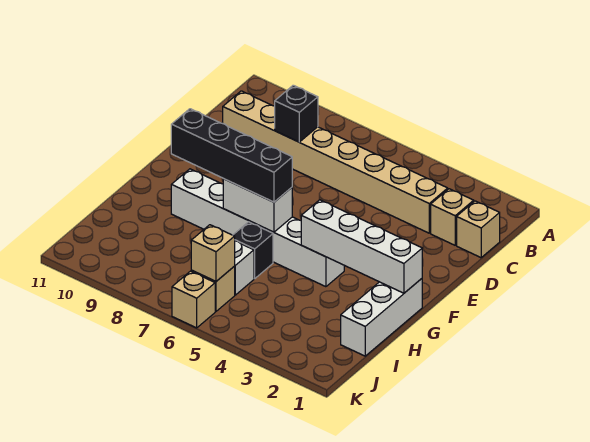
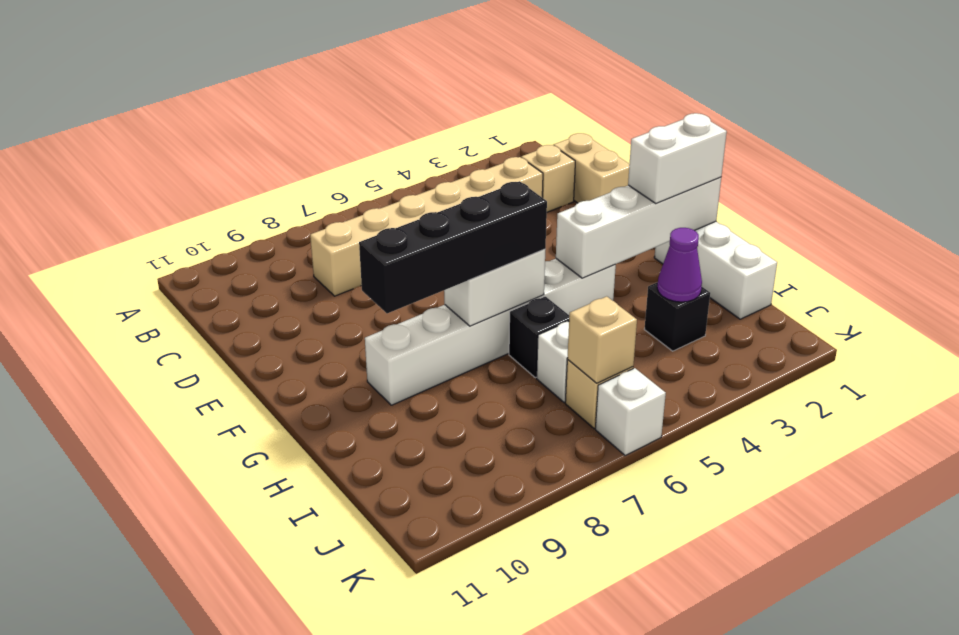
tan brick C1 level 1 -> tan brick C1:D1 level 1
tan brick C3:C10 level 1 -> tan brick C3:C8 level 1
black brick C8 level 2 -> black brick I3 level 1
none -> white brick G1:G2 level 3
none -> purple cone I3 level 2
tan brick K6 level 1 -> white brick K6 level 1

